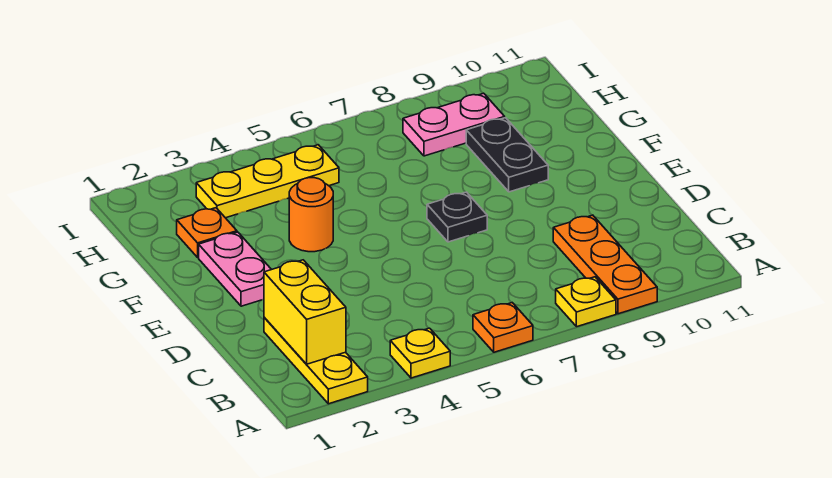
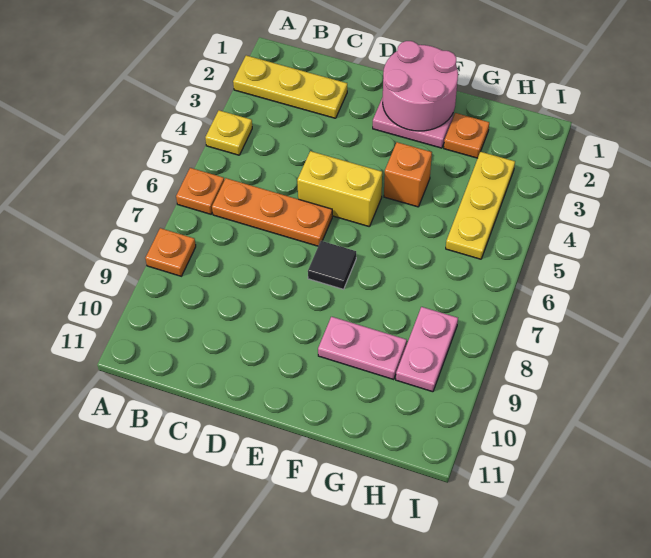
yellow plate A8 level 1 -> orange plate A8 level 1
orange plate A9:C9 level 1 -> orange plate B6:D6 level 1
yellow brick B2:C2 level 2 -> yellow brick D5:E5 level 1
none -> pink round brick E1:F2 level 2
black plate E7 level 1 -> black tile E7 level 1
orange round brick F4 level 1 -> orange brick F4 level 1
black plate F9:G9 level 1 -> pink plate F9:G9 level 1

